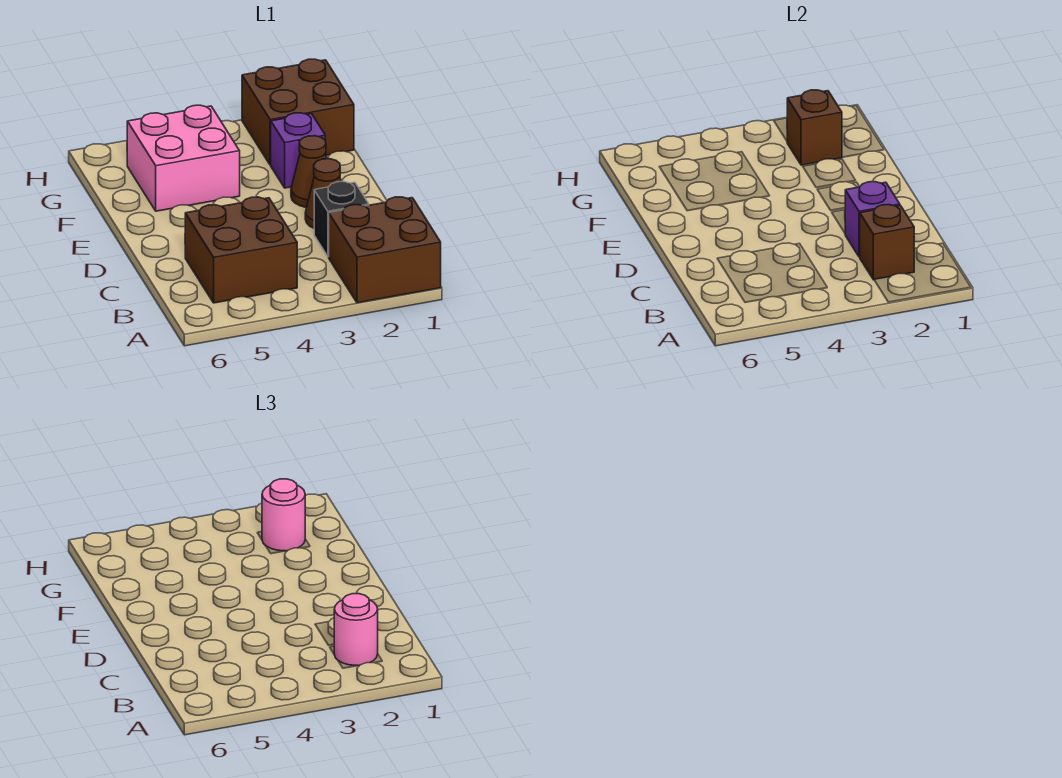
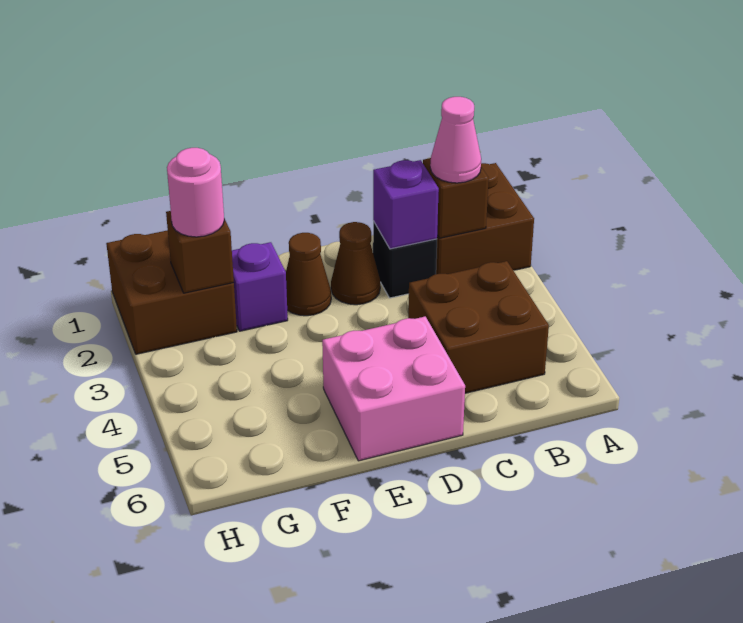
pink round brick B2 level 3 -> pink cone B2 level 3
pink brick F4:G5 level 1 -> pink brick D5:E6 level 1

